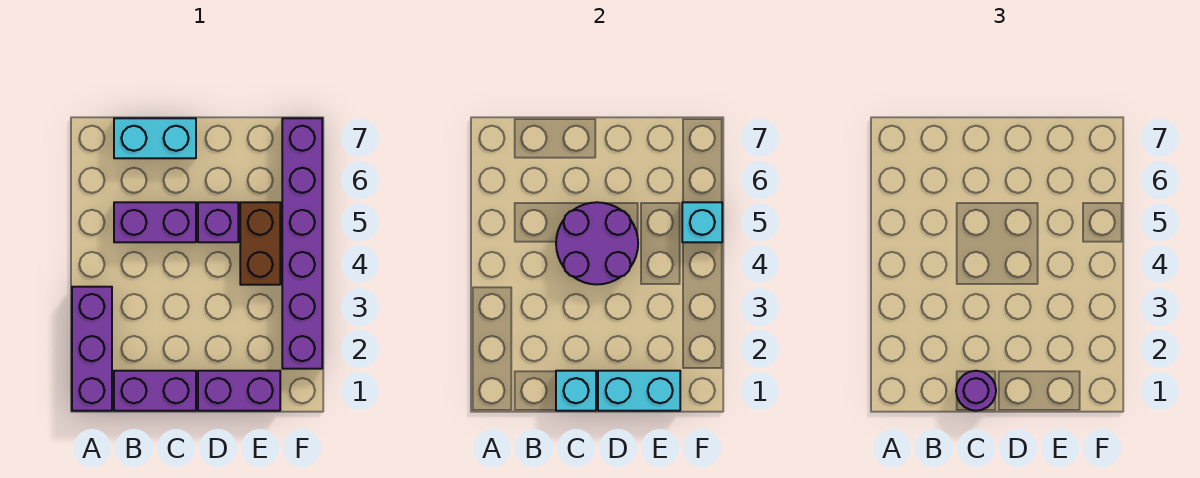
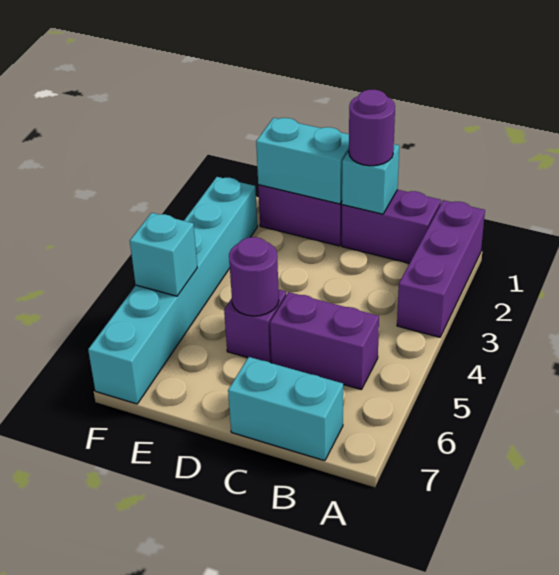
purple round brick C4:D5 level 2 -> purple round brick D5 level 2
brown brick E4:E5 level 1 -> none
purple brick F2:F7 level 1 -> cyan brick F2:F7 level 1

